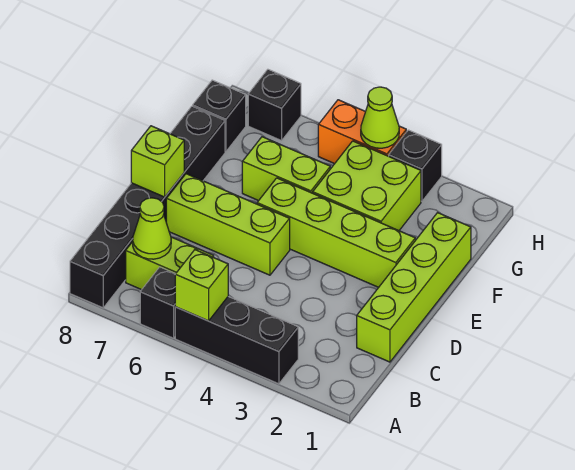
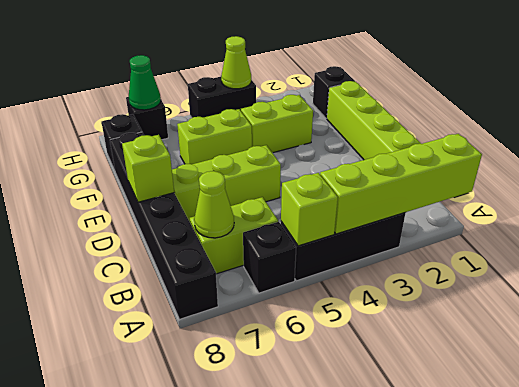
lime brick E2:E5 level 1 -> lime brick A1:A4 level 2
lime brick F3:G4 level 1 -> lime brick F3:F4 level 1
black brick H3 level 1 -> black brick G1 level 1
orange brick H4:H5 level 1 -> black brick H4:H5 level 1
none -> green cone H7 level 2

